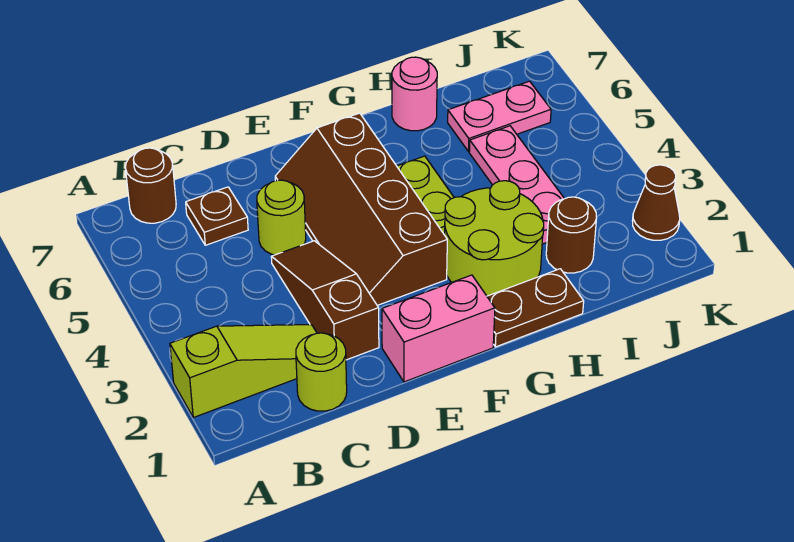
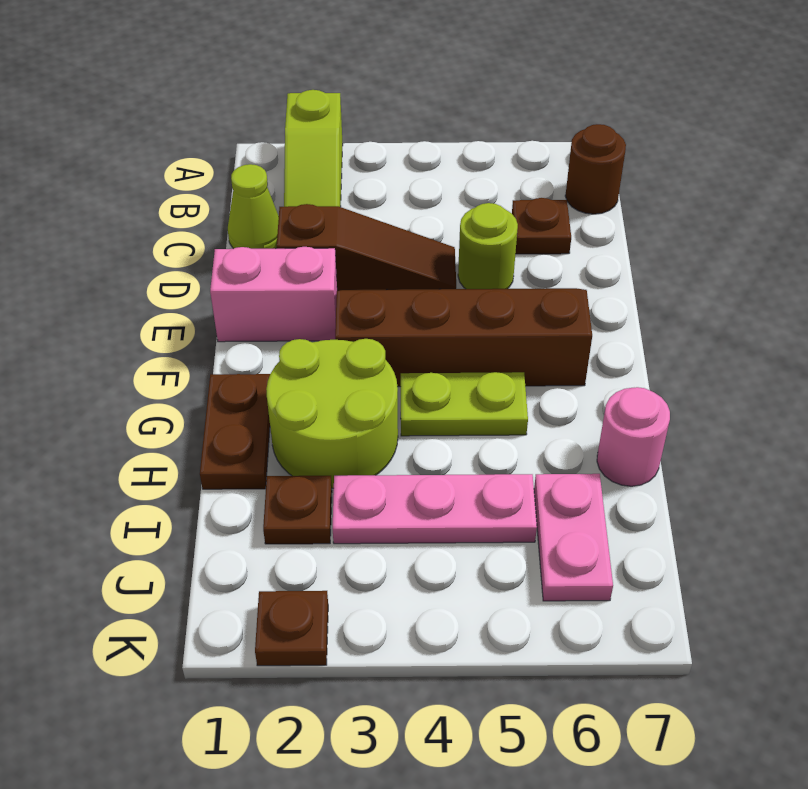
lime round brick C1 level 1 -> lime cone C1 level 1
pink brick E1:F1 level 1 -> pink brick E1:E2 level 1
brown round brick I2 level 1 -> brown plate I2 level 1
brown cone K2 level 1 -> brown plate K2 level 1

